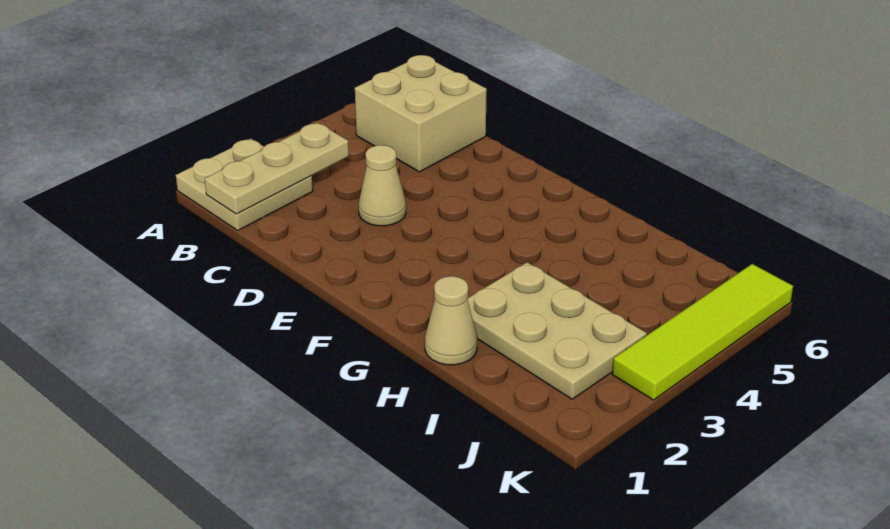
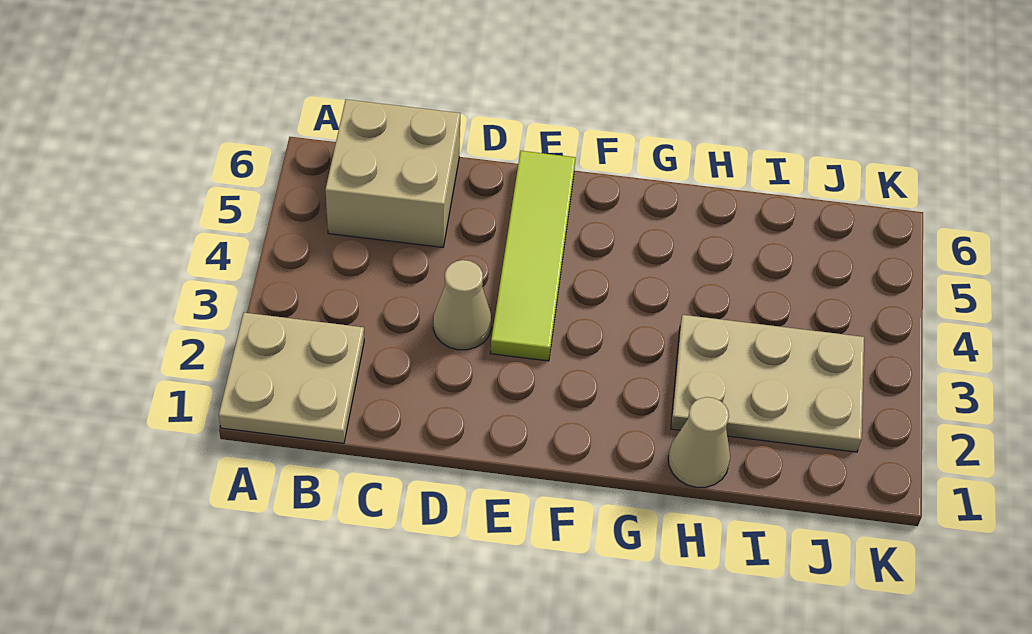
tan plate B1:B3 level 2 -> none
lime tile K3:K6 level 1 -> lime tile E3:E6 level 1

